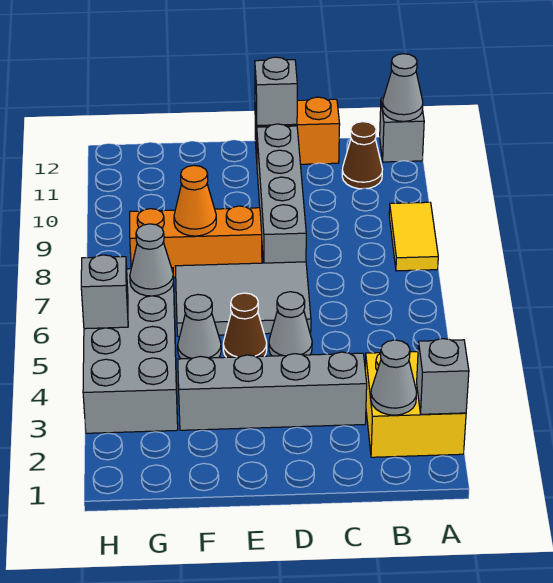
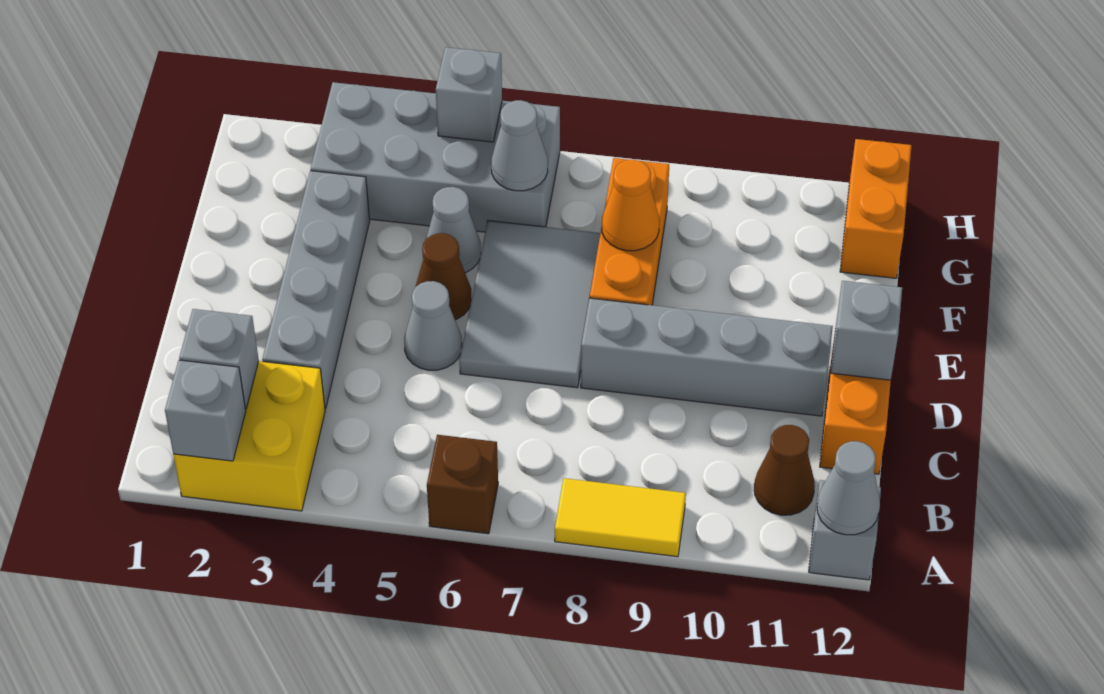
none -> brown brick A6 level 1
grey cone B2 level 2 -> grey brick B2 level 2
none -> orange brick G12:H12 level 1

